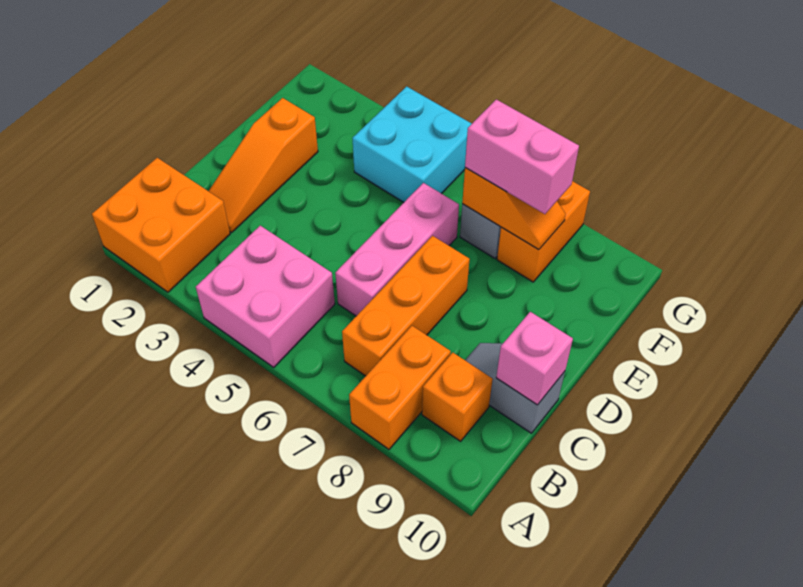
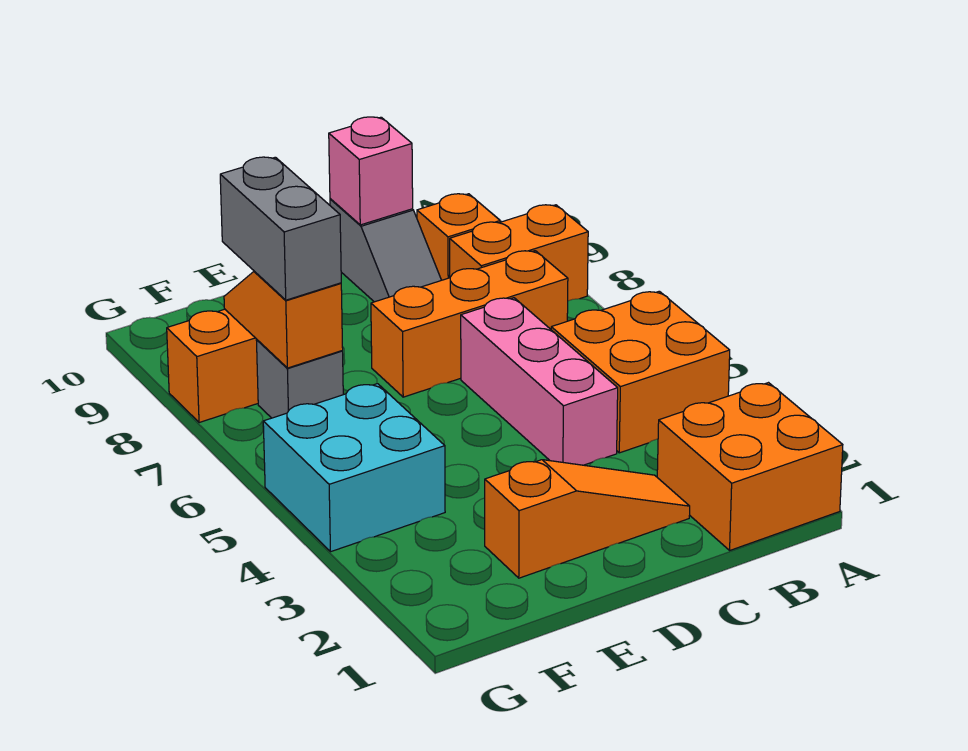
pink brick A4:B5 level 1 -> orange brick A4:B5 level 1
pink brick C6:E6 level 1 -> pink brick C4:C6 level 1
pink brick F7:F8 level 3 -> grey brick F7:F8 level 3

